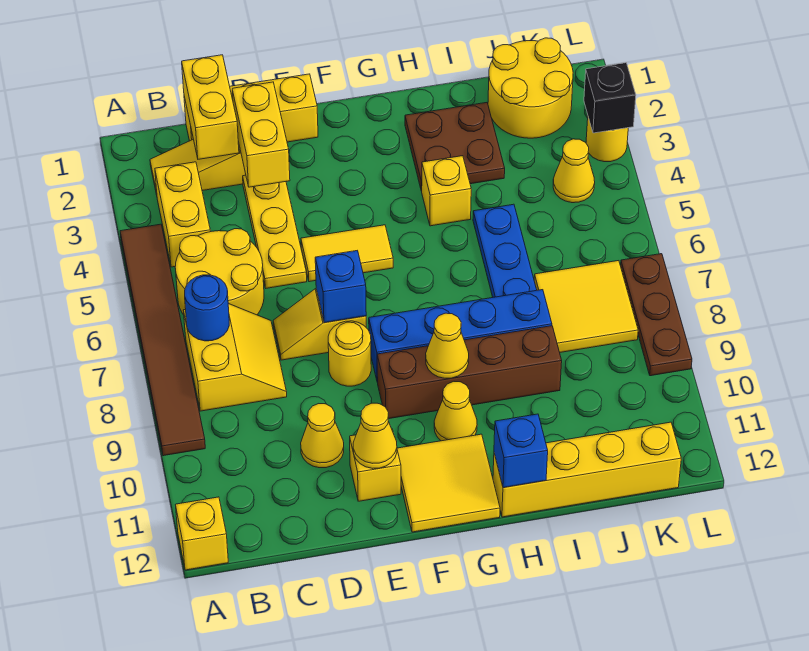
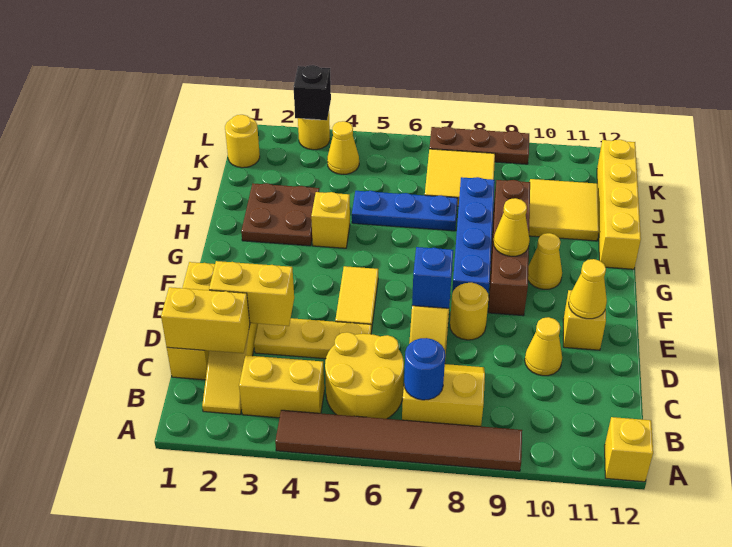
yellow tile F11:G12 level 1 -> yellow tile I10:J11 level 1
blue brick H12 level 2 -> none
yellow round brick J1:K2 level 1 -> yellow round brick K1 level 1

